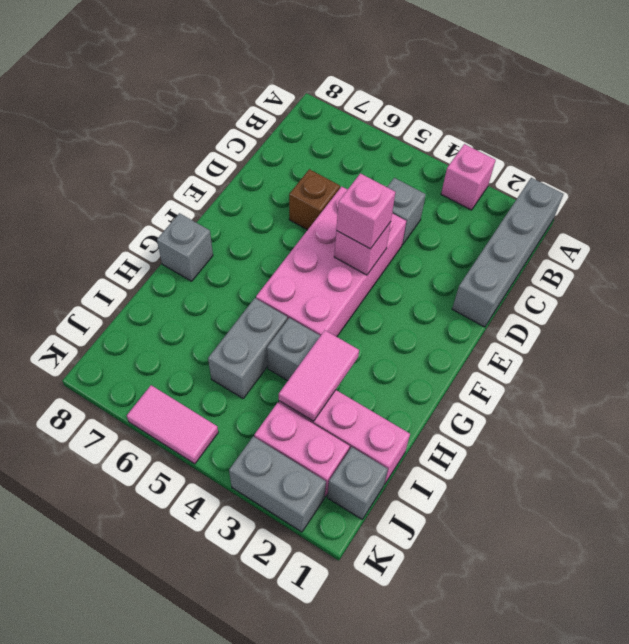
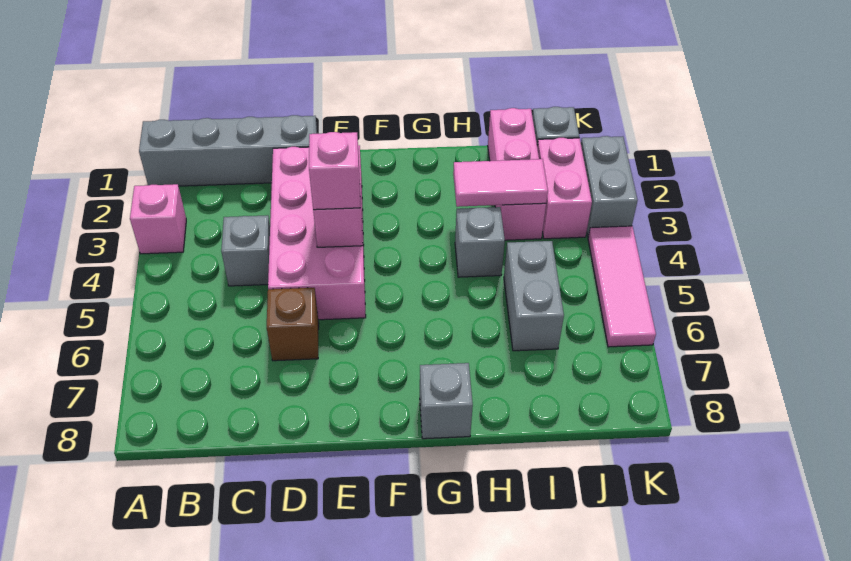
pink brick D4:G5 level 1 -> pink brick D2:E5 level 1
grey brick H5:I5 level 1 -> grey brick I5:I6 level 1
pink tile K5:K6 level 1 -> pink tile K4:K6 level 1

